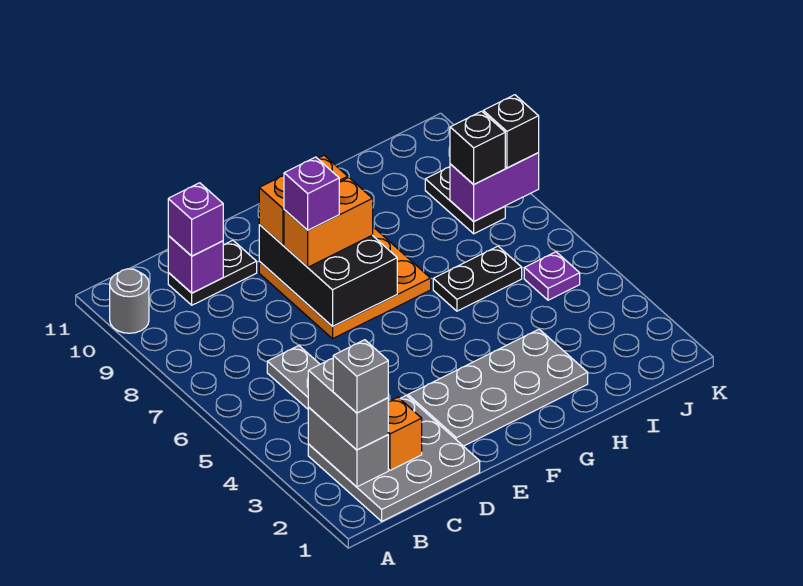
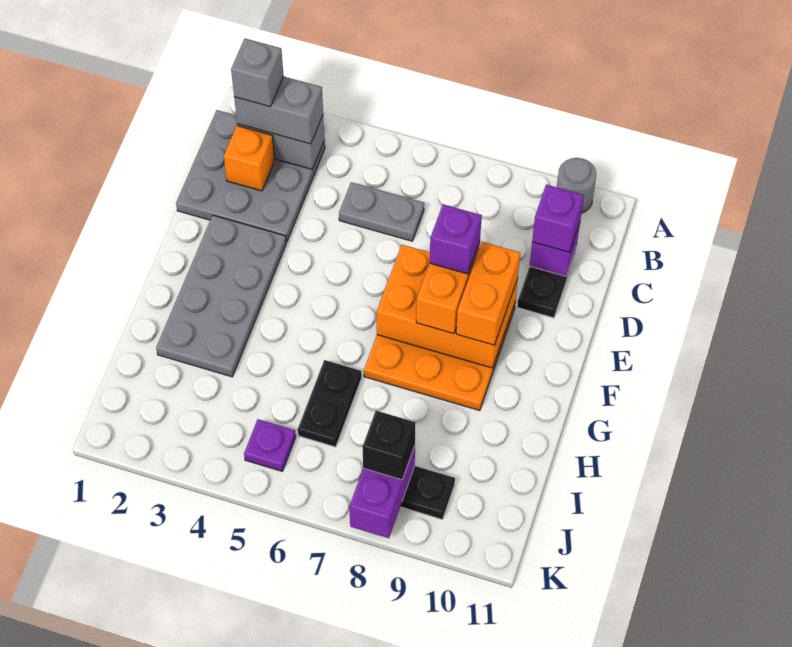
black brick E7:F9 level 2 -> orange brick E7:F9 level 2
black brick K8 level 3 -> none

